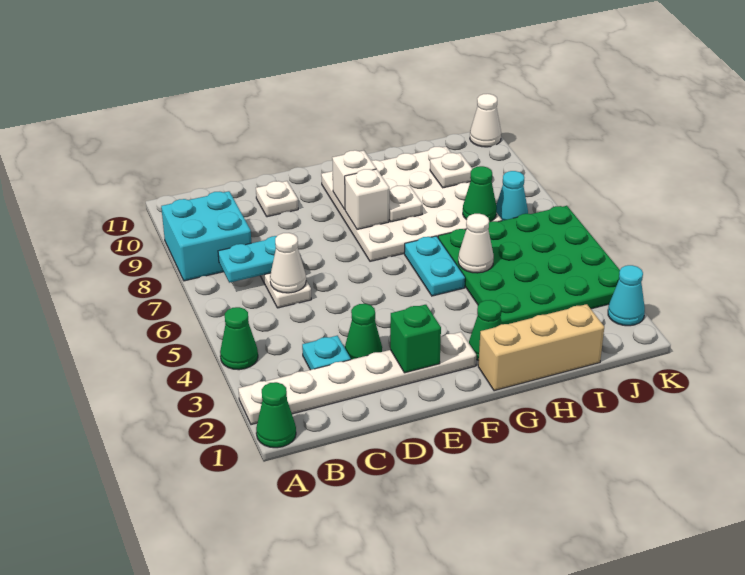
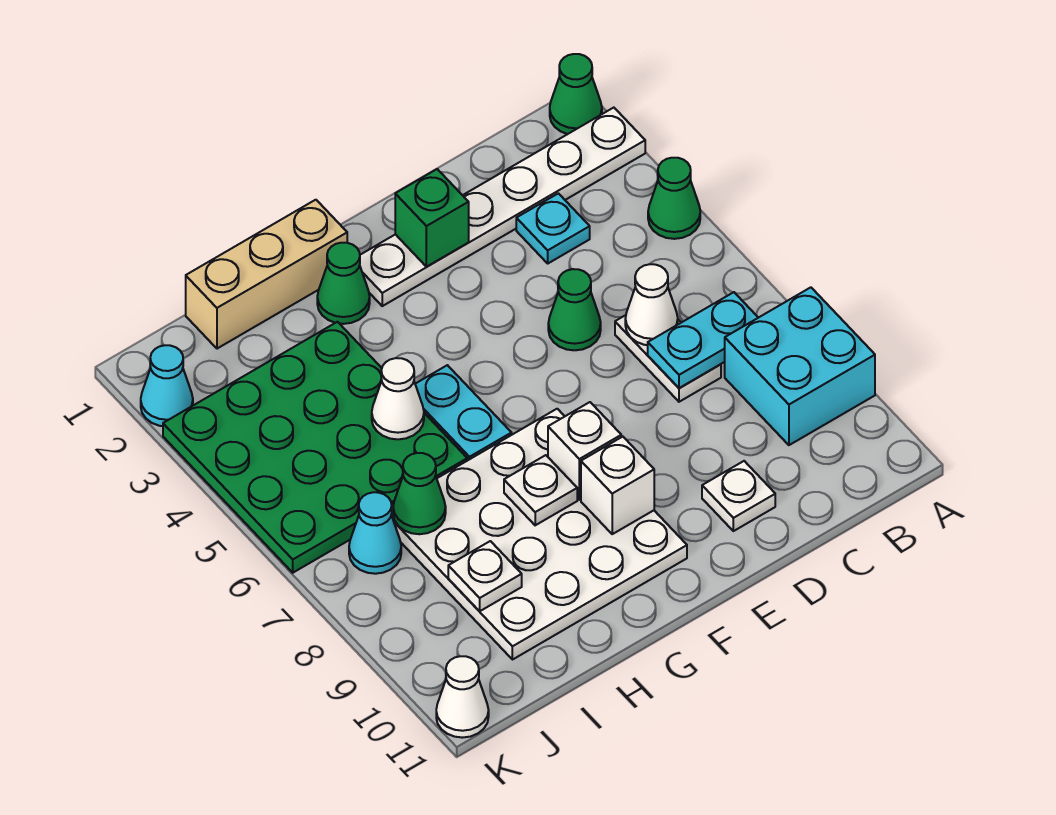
green cone D3 level 1 -> green cone D5 level 1

